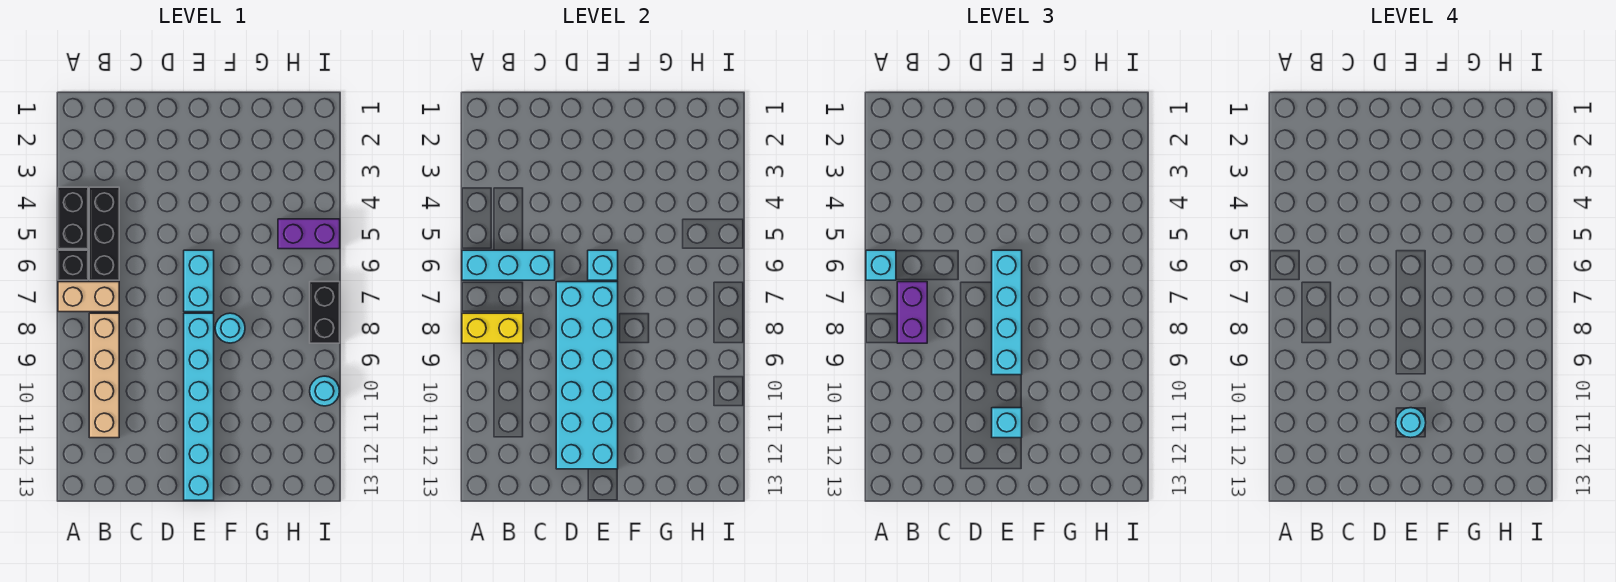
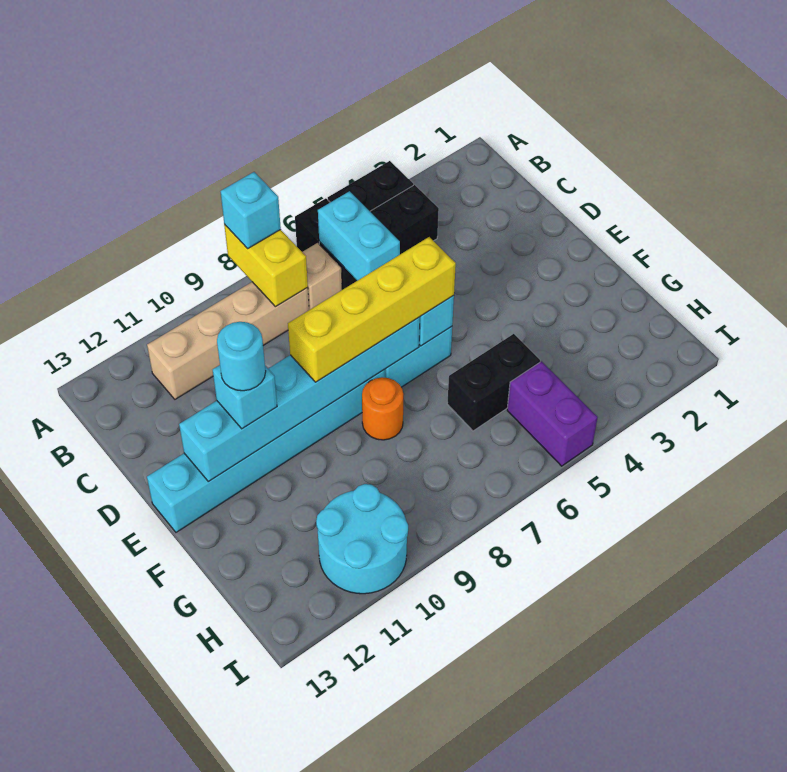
cyan brick A6:C6 level 2 -> cyan brick B6:C6 level 2
cyan brick A6 level 3 -> cyan brick A8 level 3
tan brick A7:B7 level 1 -> tan brick B7 level 1
purple brick B7:B8 level 3 -> none
cyan brick D7:E12 level 2 -> cyan brick E7:E12 level 2
cyan brick E6:E9 level 3 -> yellow brick E6:E9 level 3
cyan round brick F8 level 1 -> orange round brick F8 level 1
black brick I7:I8 level 1 -> black brick G5:G6 level 1
cyan round brick I10 level 1 -> cyan round brick H10:I11 level 1

